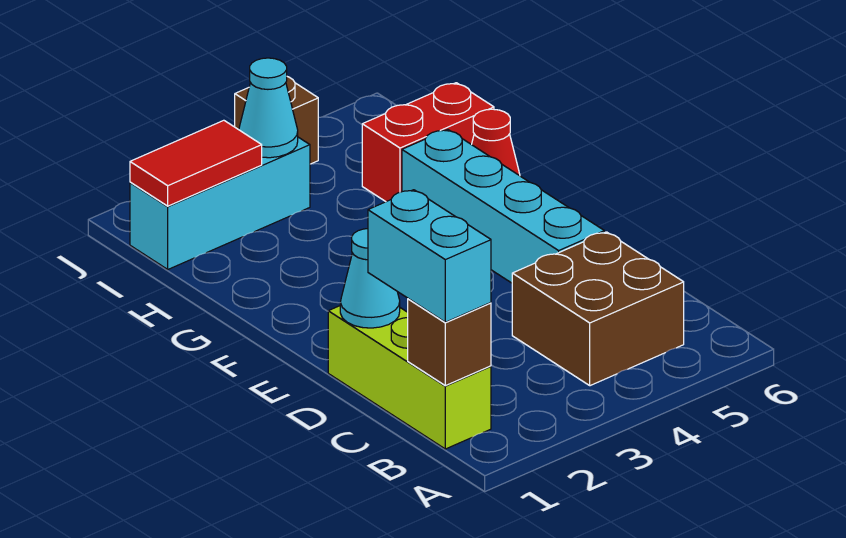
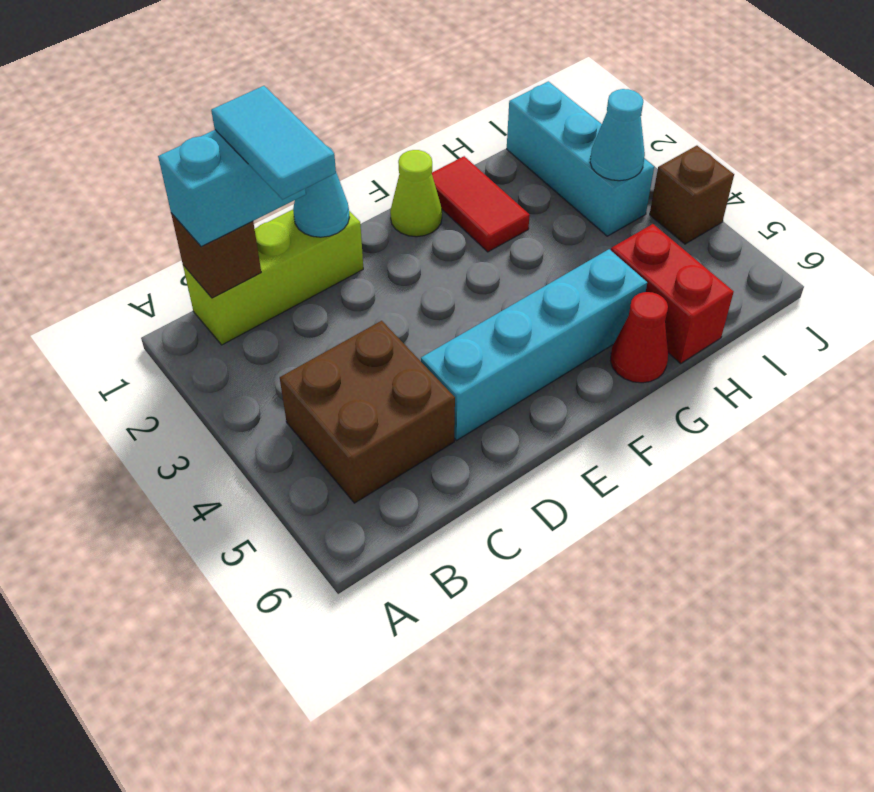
none -> cyan tile C1:C2 level 4
none -> lime cone F1 level 1
red tile I1:I2 level 2 -> red tile G1:G2 level 1

